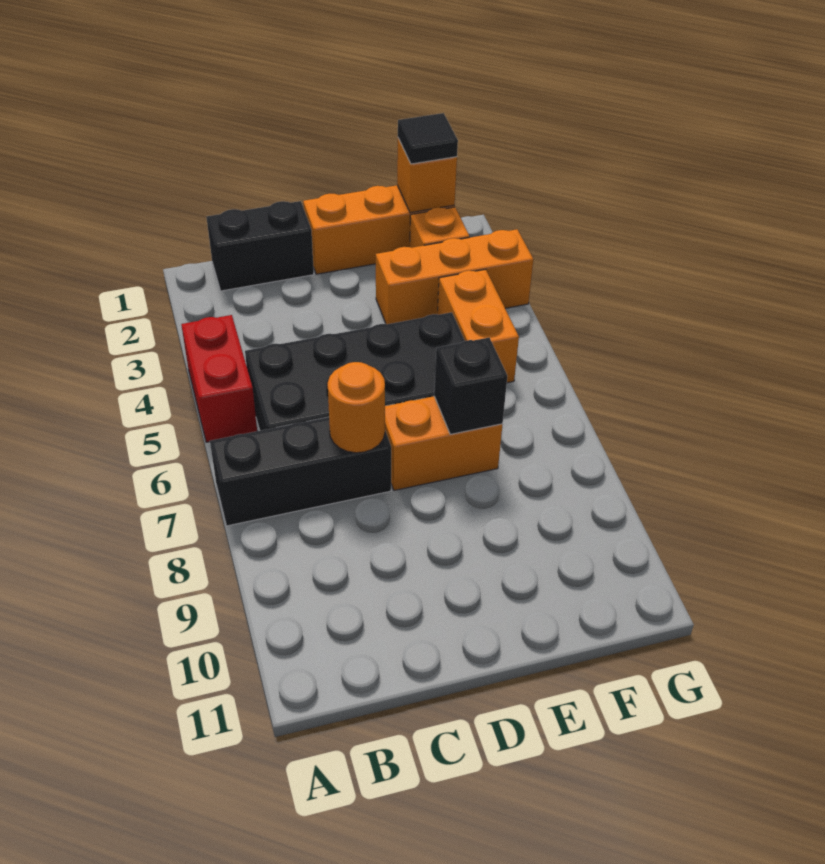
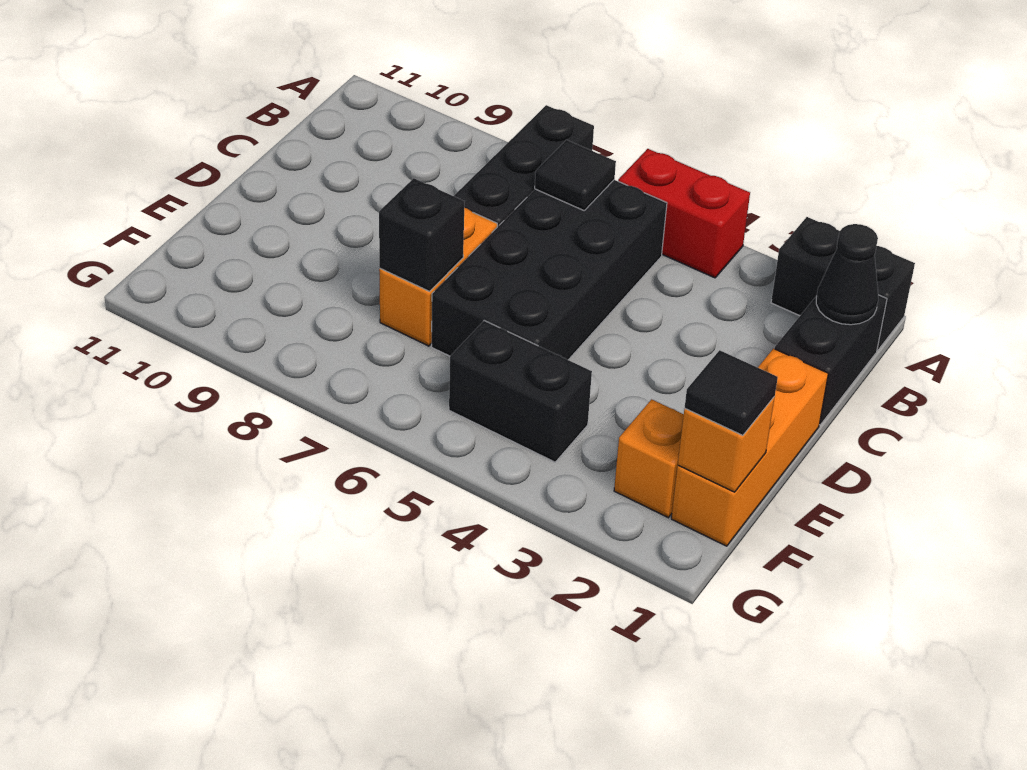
none -> black brick A1:A2 level 1
none -> black cone B1 level 2
none -> black tile B6 level 2
orange round brick C7 level 2 -> none
orange brick E3:G3 level 1 -> none
orange brick F4:F5 level 1 -> black brick F4:F5 level 1

